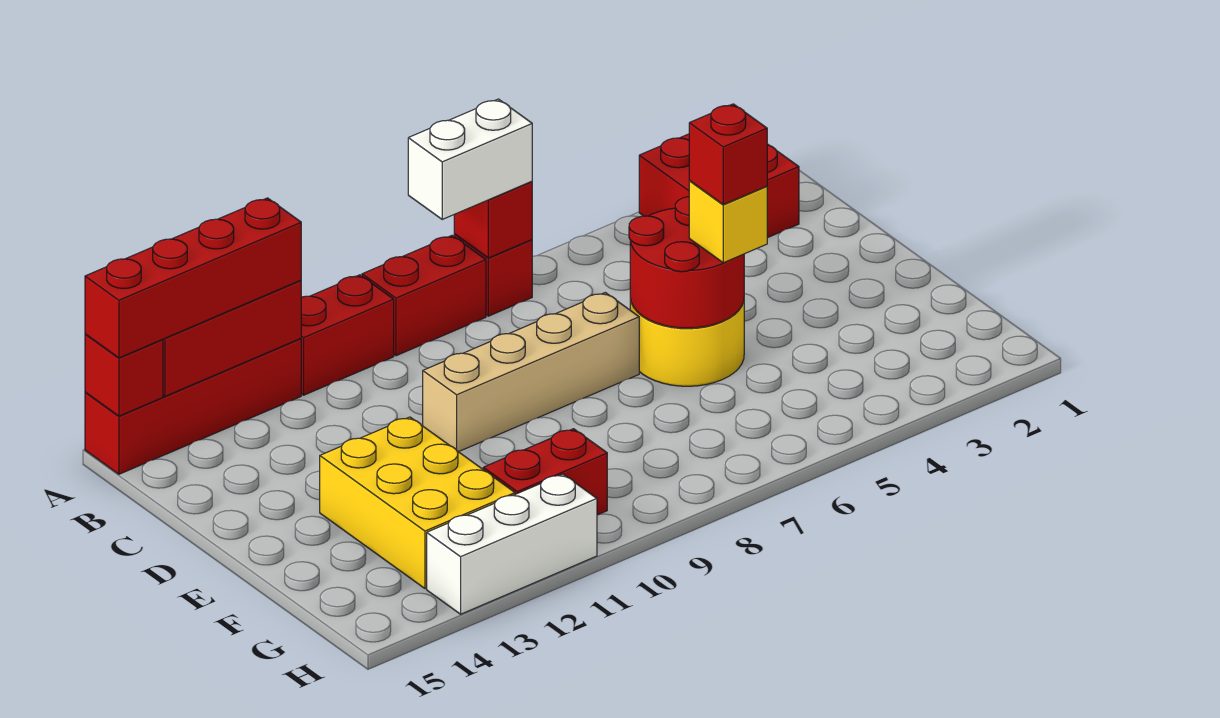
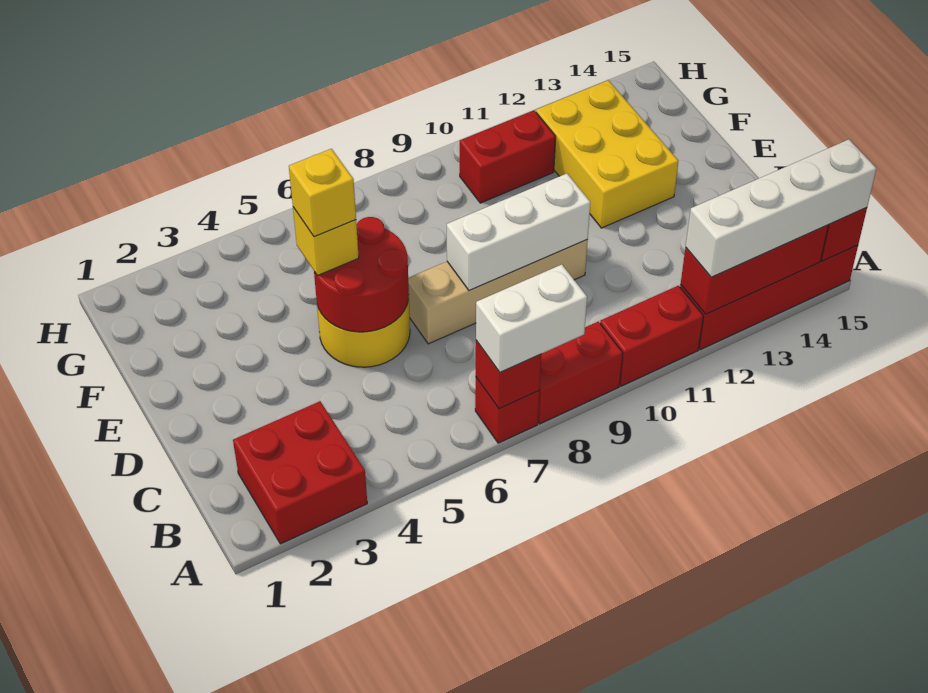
red brick A12:A15 level 3 -> white brick A12:A15 level 3
red brick E5 level 4 -> yellow brick E5 level 4
white brick H11:H13 level 1 -> white brick D8:D10 level 2

